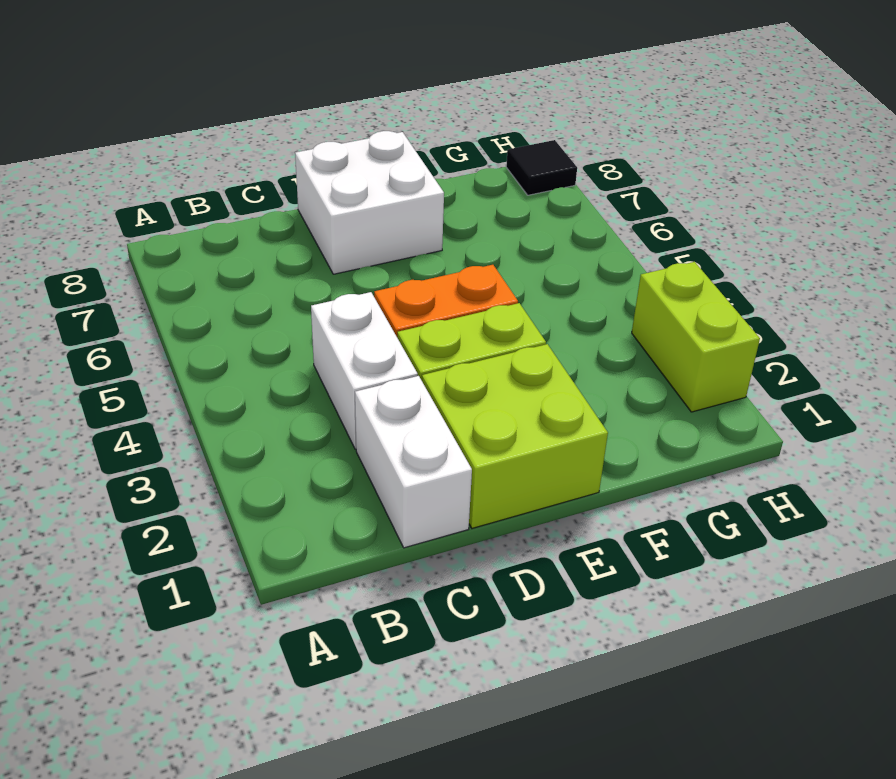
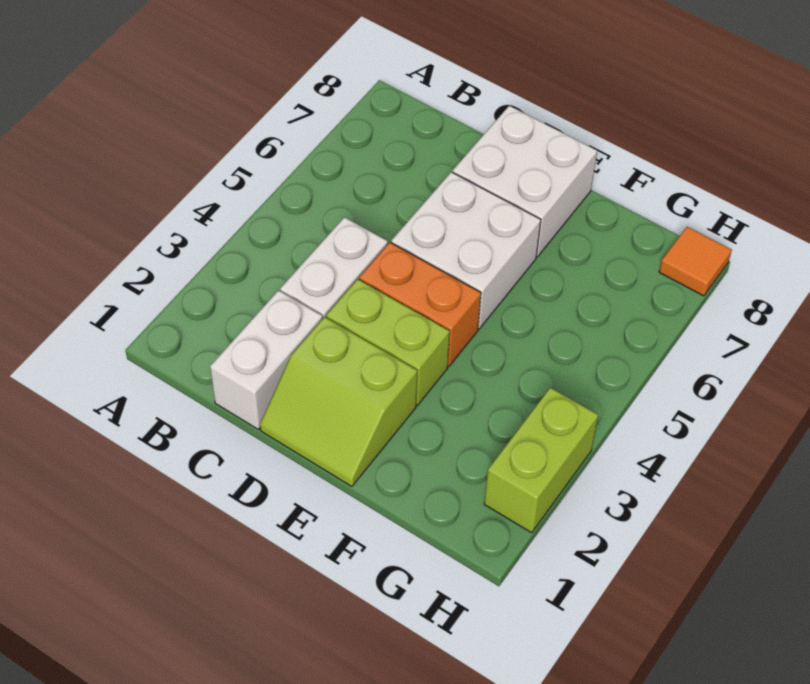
lime brick D1:E2 level 1 -> lime slope D1:E2 level 1 top 2
none -> white brick D5:E6 level 1
black tile H8 level 1 -> orange tile H8 level 1

